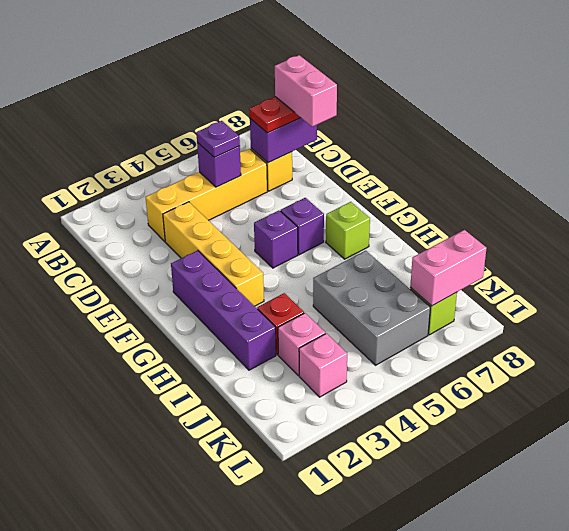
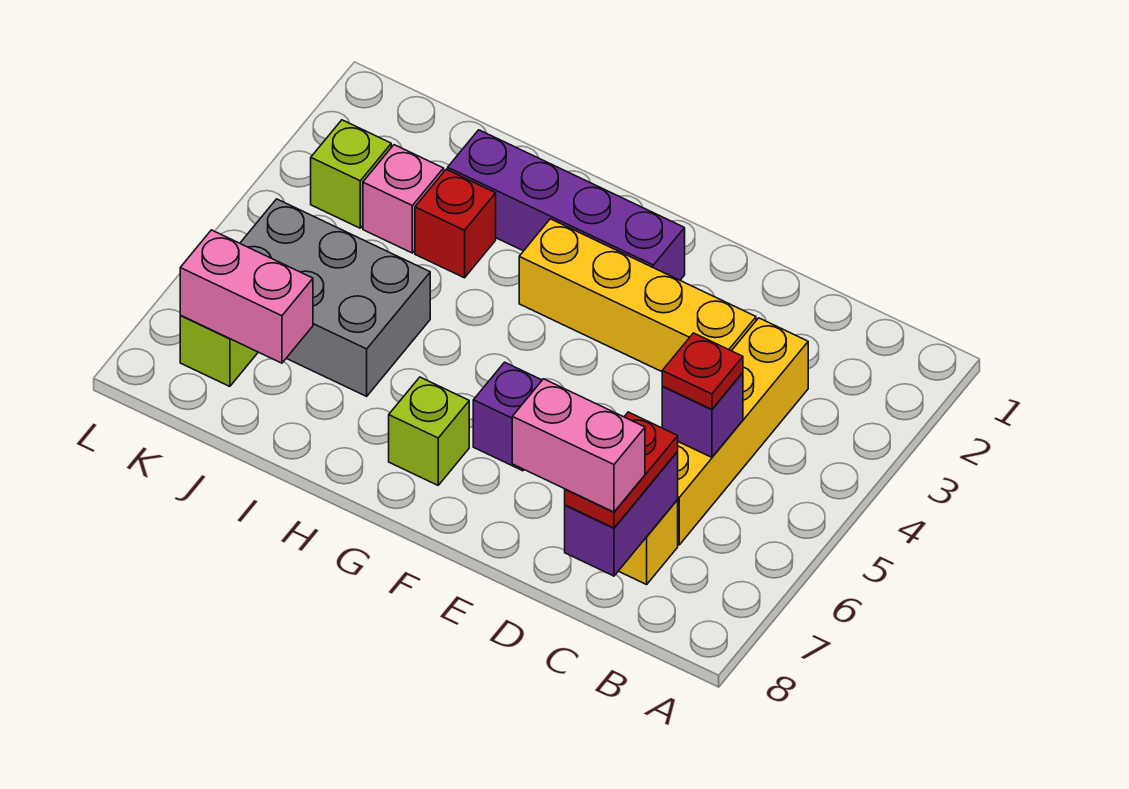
purple plate C5 level 3 -> red plate C5 level 3
purple brick F5 level 1 -> none
pink brick K3 level 1 -> lime brick K3 level 1
pink brick K7:K8 level 2 -> pink brick J7:K7 level 2

